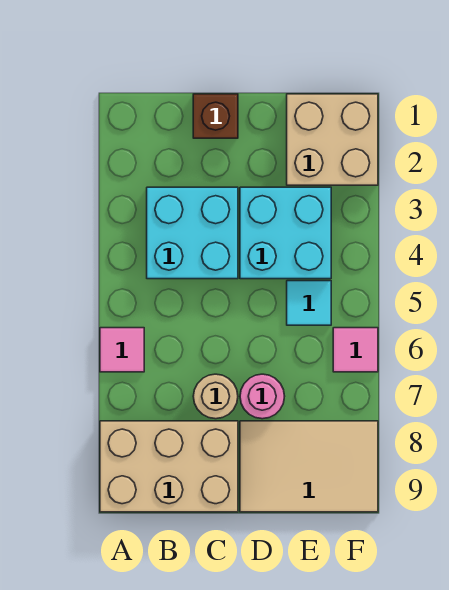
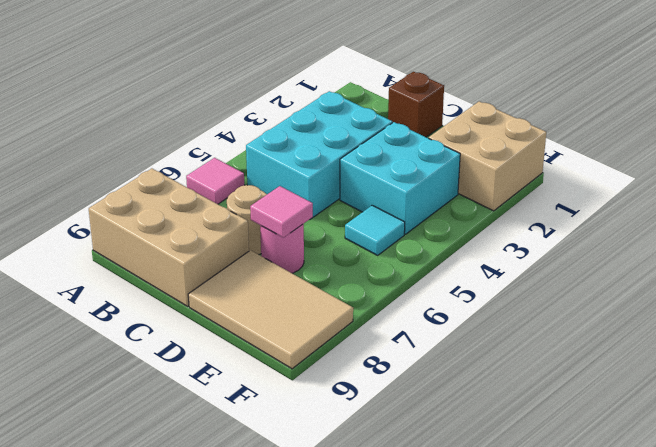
cyan brick B3:C4 level 1 -> cyan brick B3:C5 level 1
pink tile F6 level 1 -> pink tile D7 level 2

